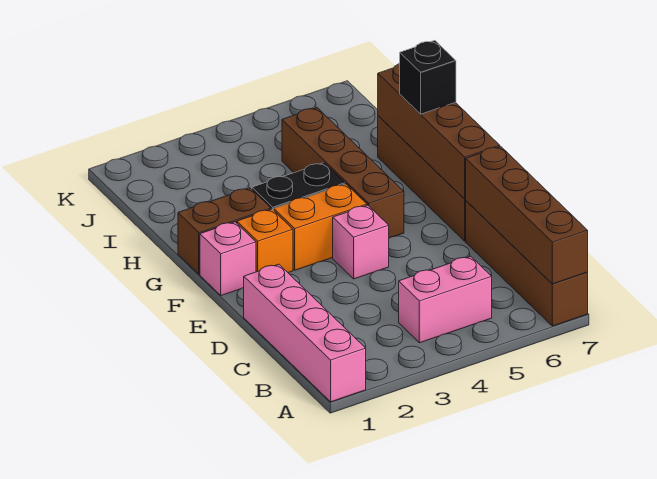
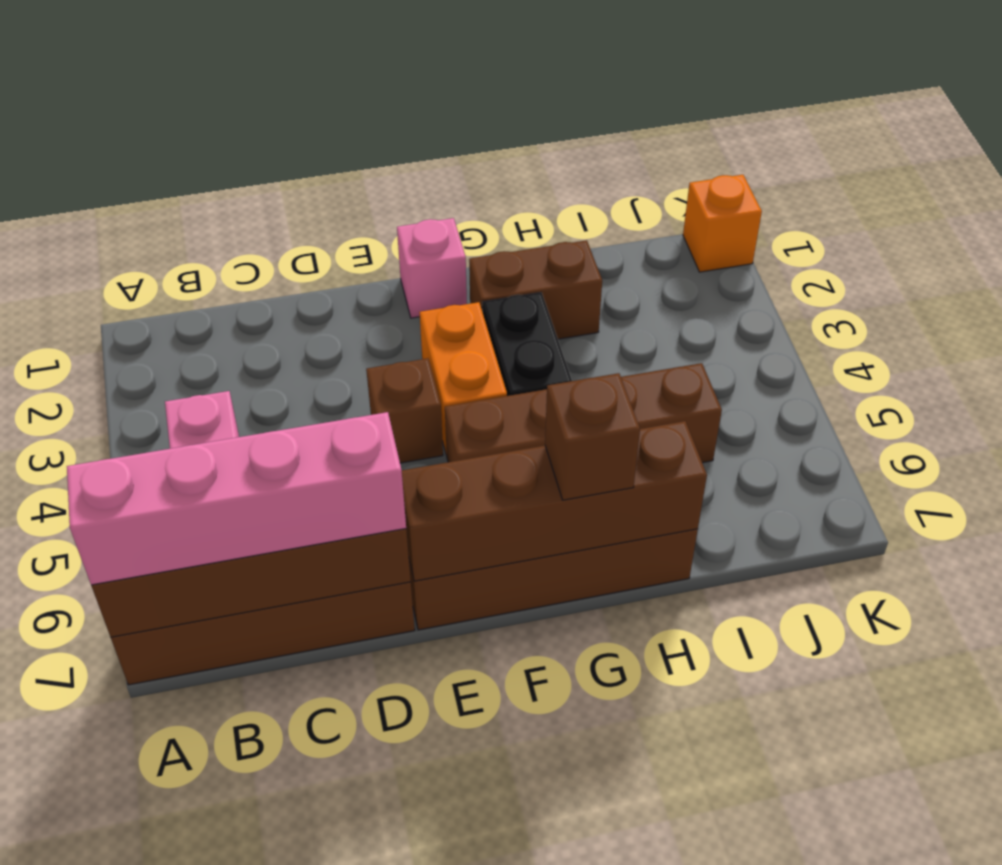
pink brick A1:D1 level 1 -> pink brick A7:D7 level 3
pink brick E4 level 1 -> brown brick E4 level 1
orange brick F2 level 1 -> orange brick K1 level 1
brown brick G1:G2 level 1 -> brown brick G2:H2 level 1
black brick G7 level 3 -> brown brick G7 level 3

